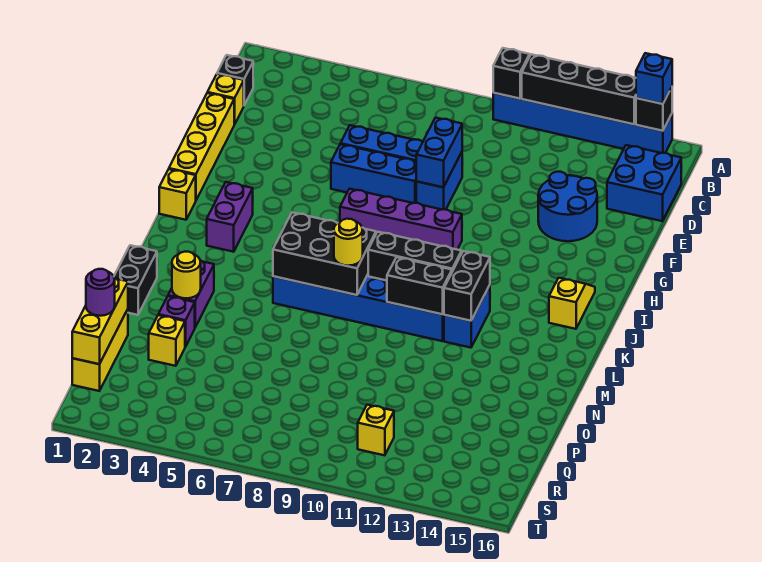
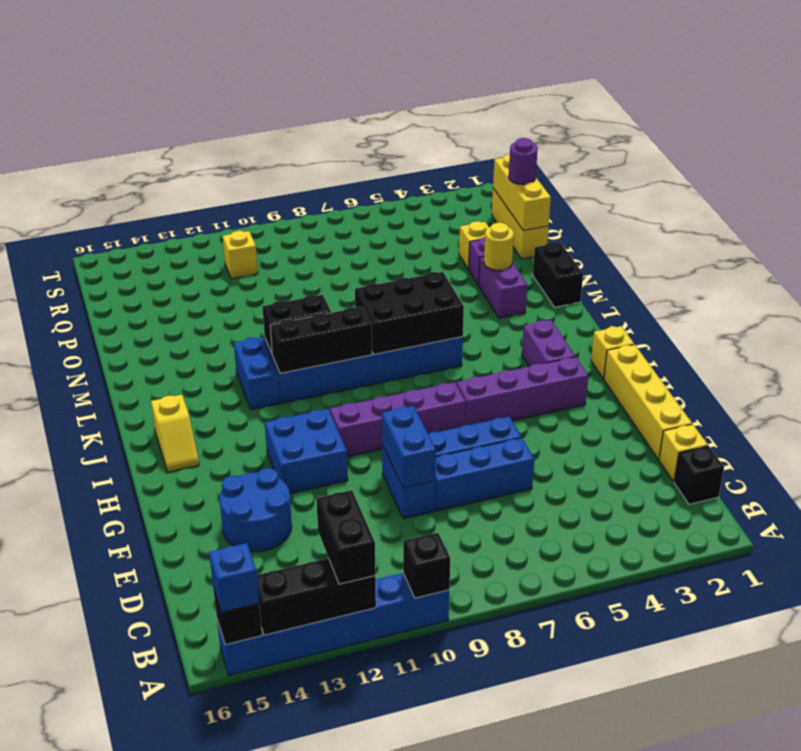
black brick A11:A14 level 2 -> black brick A12:A14 level 2
blue brick C15:D16 level 1 -> blue brick G11:H12 level 1
none -> purple brick H3:H6 level 1
black brick K12:L12 level 2 -> black brick A12:B12 level 3
yellow round brick L8 level 3 -> none

